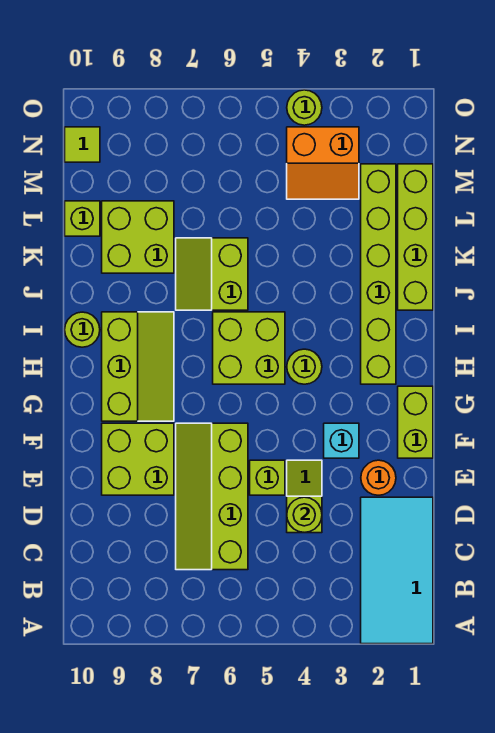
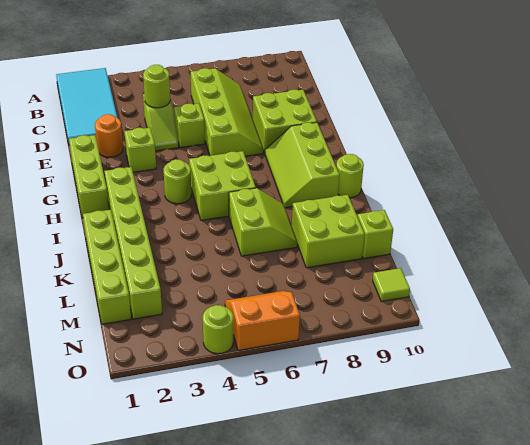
lime brick F1:G1 level 1 -> lime brick F1:H1 level 1
cyan brick F3 level 1 -> lime brick F3 level 1
orange slope M3:N4 level 1 top N -> orange slope N5:O6 level 1 top O

